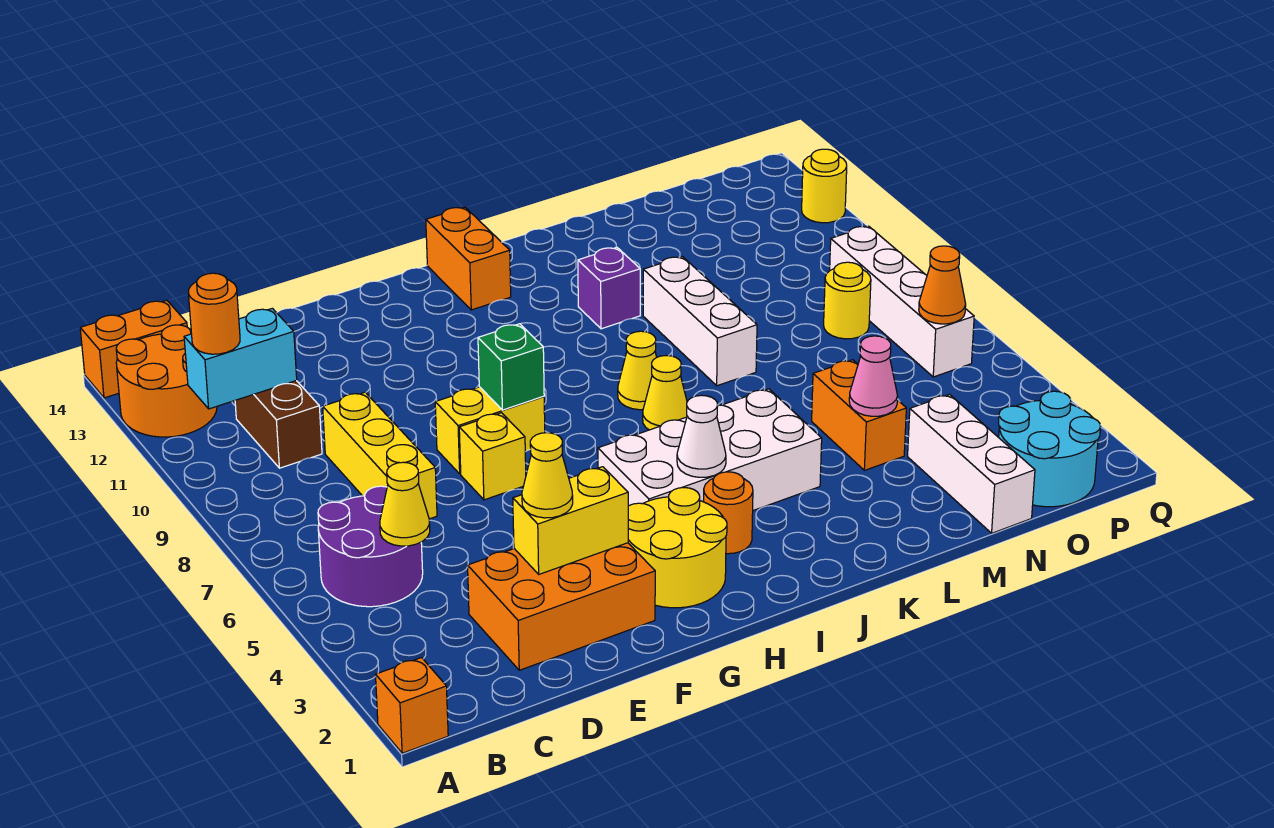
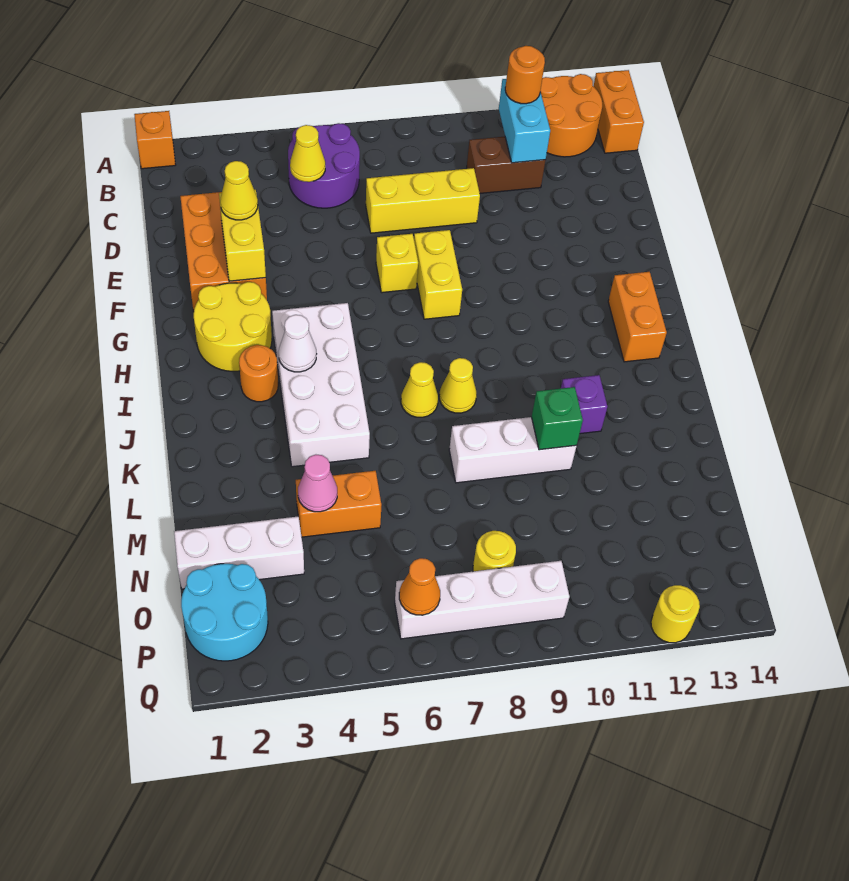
green brick G8 level 2 -> green brick L10 level 2
orange brick I13:I14 level 1 -> orange brick H13:I13 level 1

